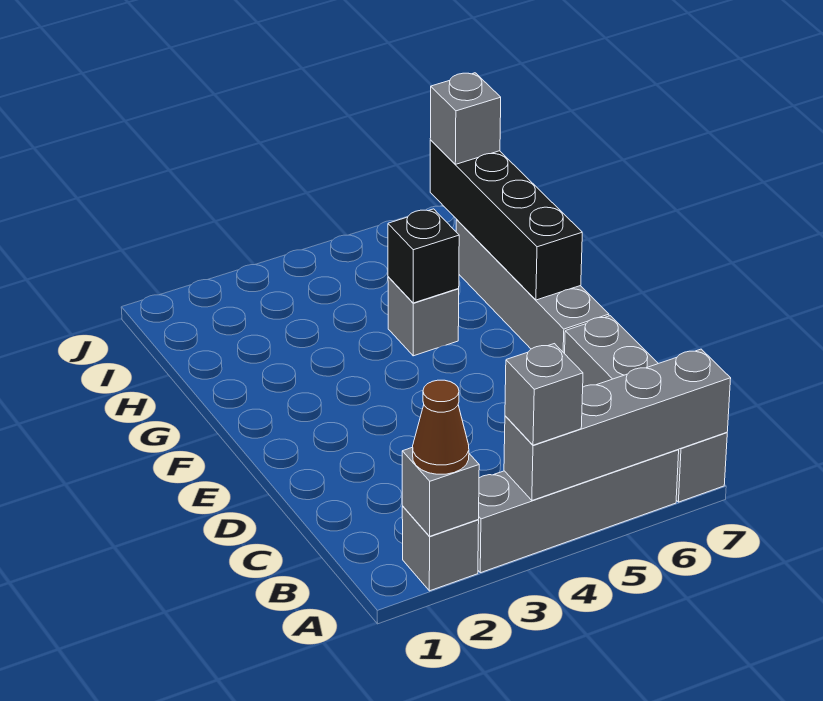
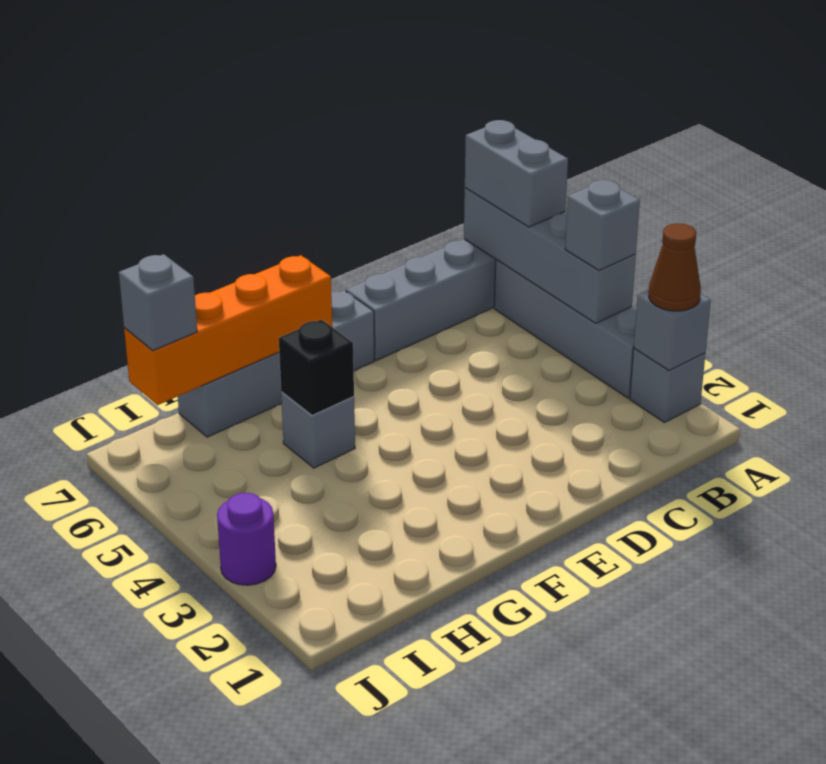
none -> grey brick A6:A7 level 3
black brick F7:I7 level 2 -> orange brick F7:I7 level 2
none -> purple round brick J3 level 1

